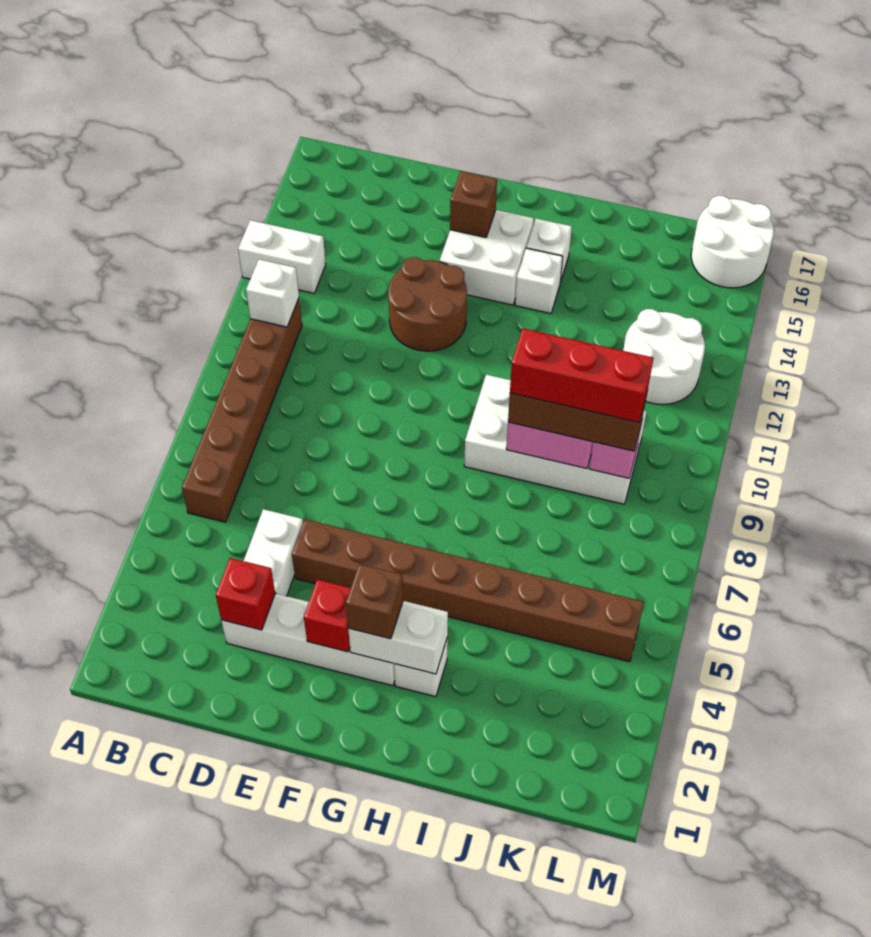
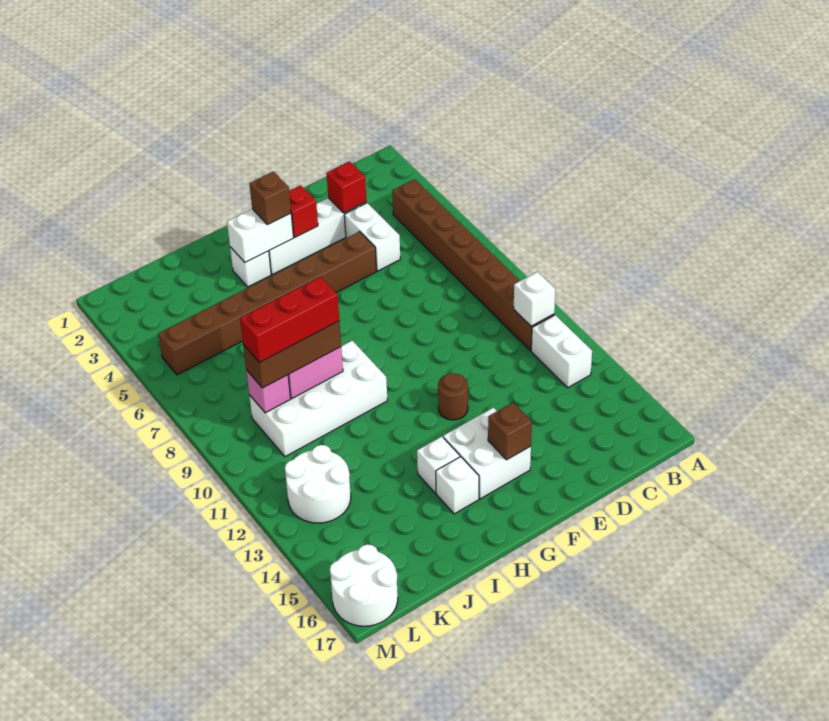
white brick A13:B13 level 1 -> white brick B12:B13 level 1
brown brick B6:B11 level 1 -> brown brick B4:B11 level 1
brown round brick E12:F13 level 1 -> brown round brick F12 level 1

